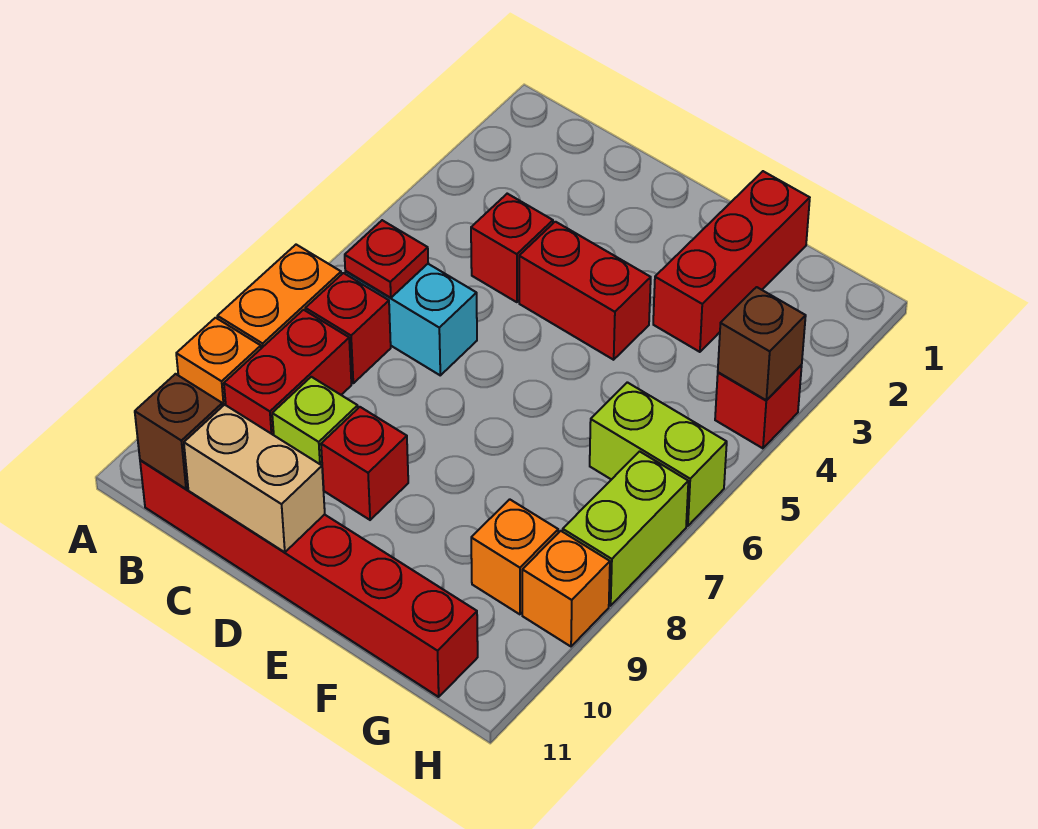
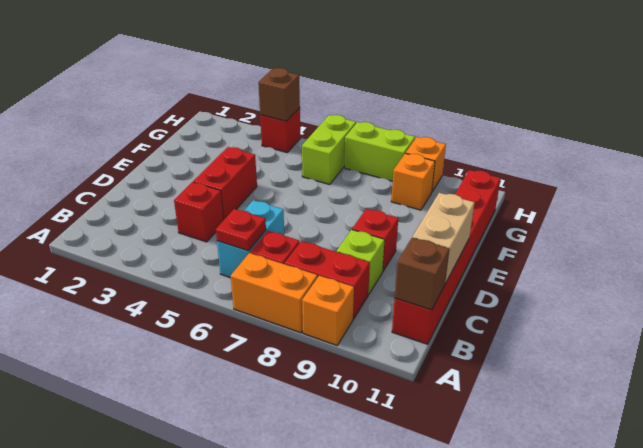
red brick F1:F3 level 1 -> none

